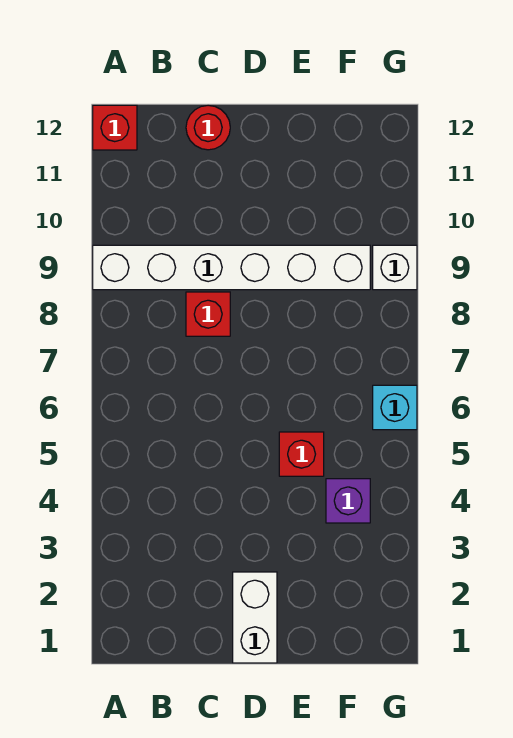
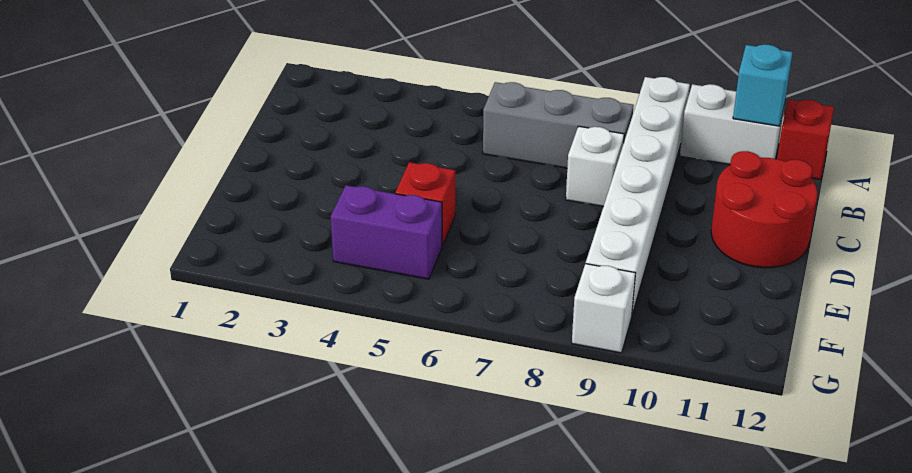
none -> grey brick B6:B8 level 1
red brick C8 level 1 -> white brick C8 level 1
red round brick C12 level 1 -> red round brick C11:D12 level 1
white brick D1:D2 level 1 -> white brick A10:A11 level 1
purple brick F4 level 1 -> purple brick F4:F5 level 1
cyan brick G6 level 1 -> cyan brick A11 level 2

